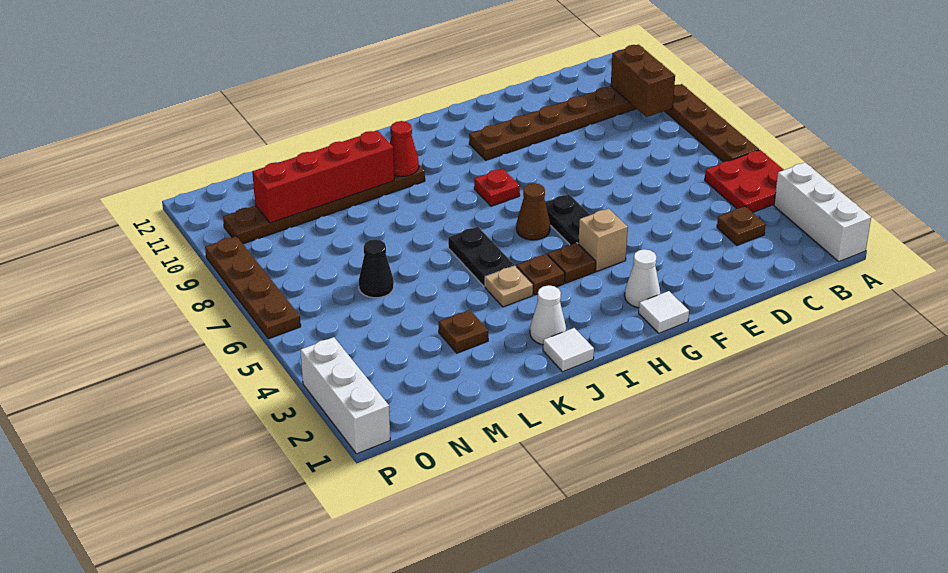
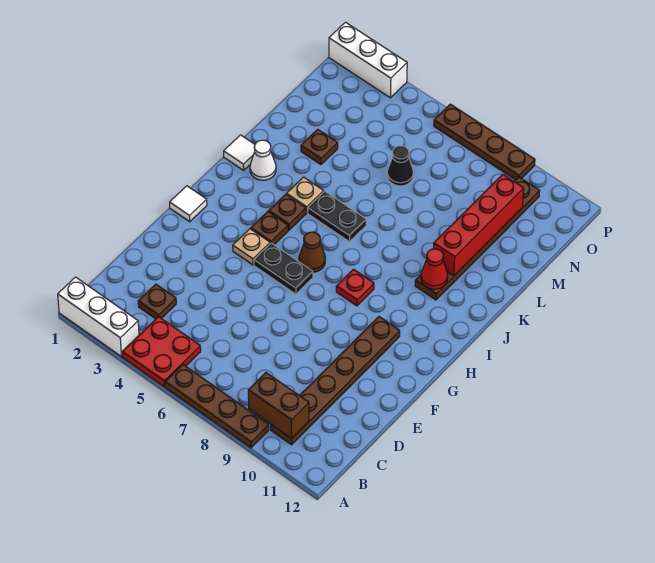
white cone G2 level 1 -> none
tan brick G4 level 1 -> tan plate G4 level 1

